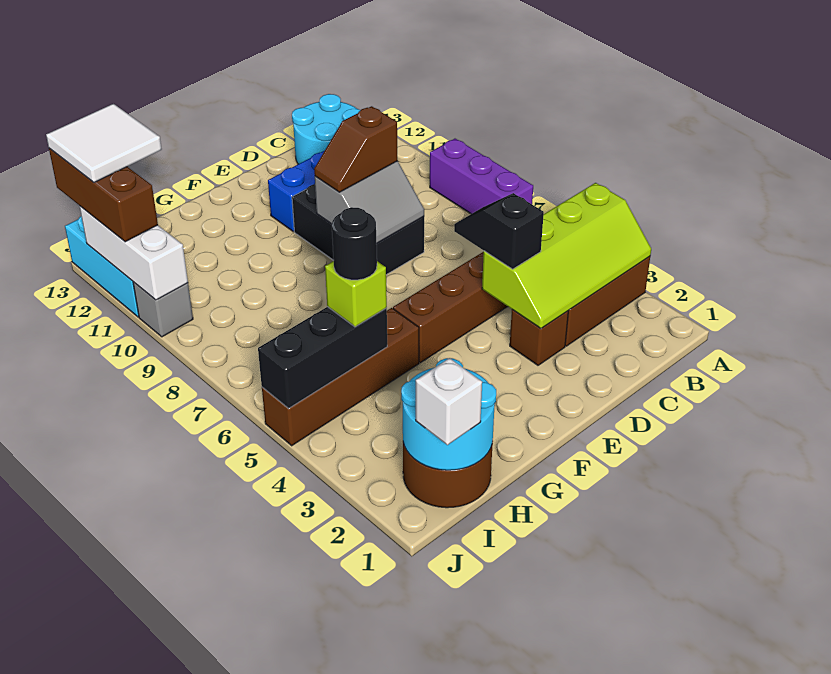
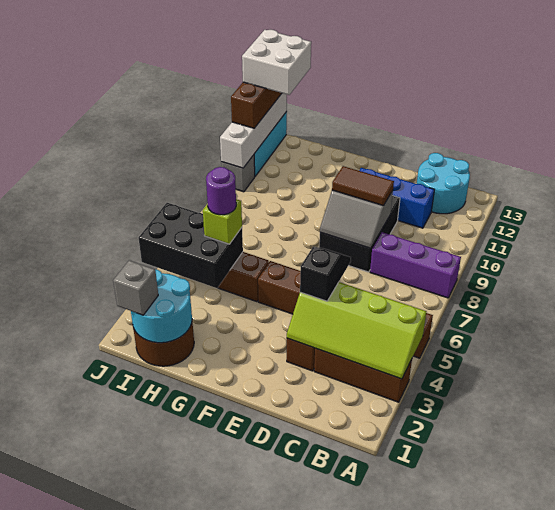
purple brick A7:A9 level 1 -> purple brick A8:C8 level 1
brown slope D9:E9 level 3 top D -> brown tile D9:E9 level 3
black brick H5:J5 level 2 -> black brick H4:J5 level 2
black round brick H5 level 4 -> purple round brick H5 level 4
white brick I1 level 3 -> grey brick I1 level 3
white tile I12:J13 level 4 -> white brick I12:J13 level 4
white brick J10:J12 level 2 -> white brick J10:J13 level 2

